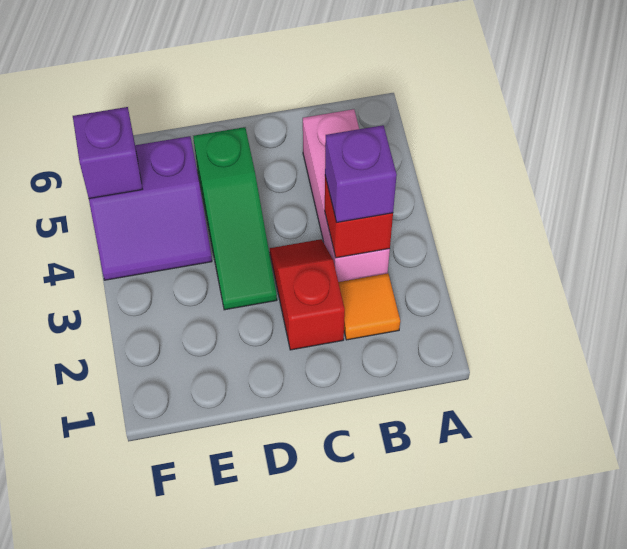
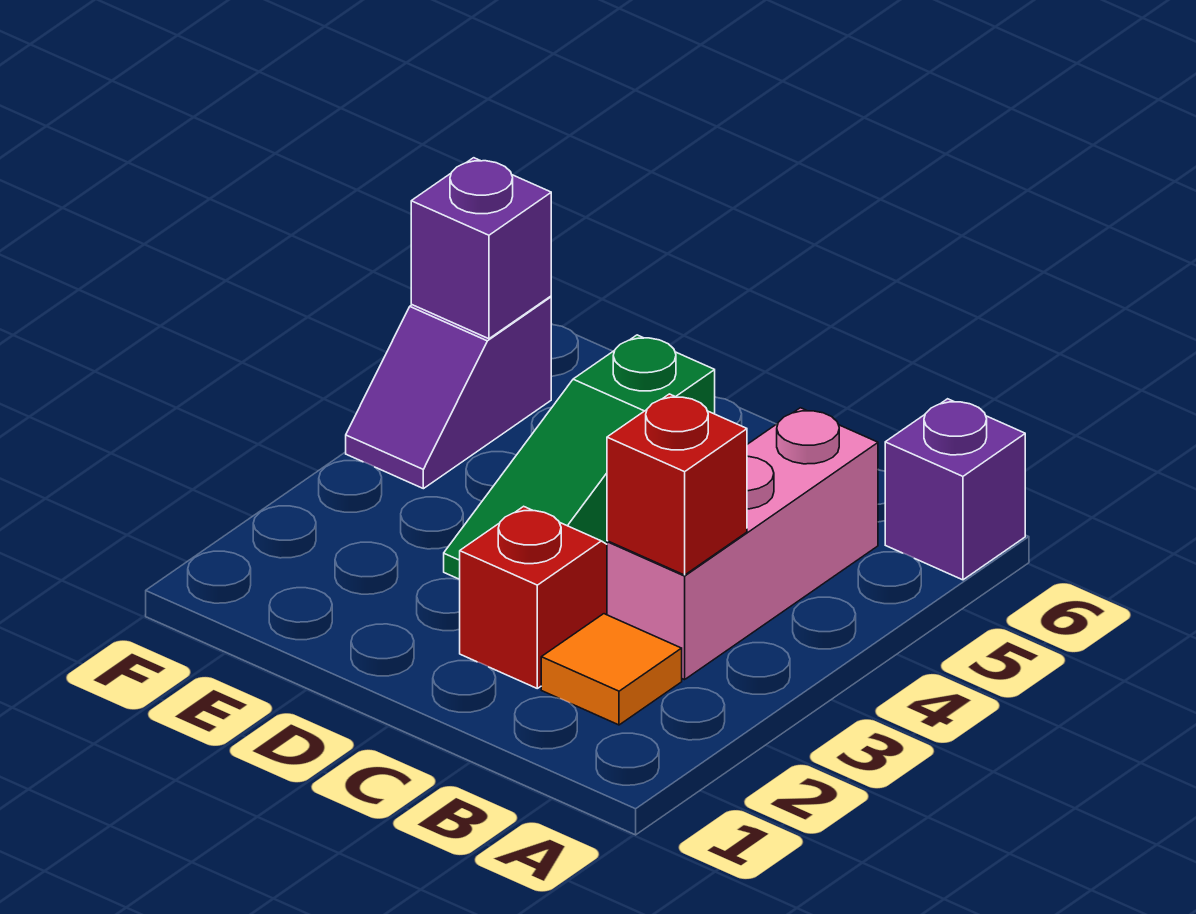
purple brick B3 level 3 -> purple brick A6 level 1
purple slope E4:F5 level 1 top 5 -> purple slope F4:F5 level 1 top 5

